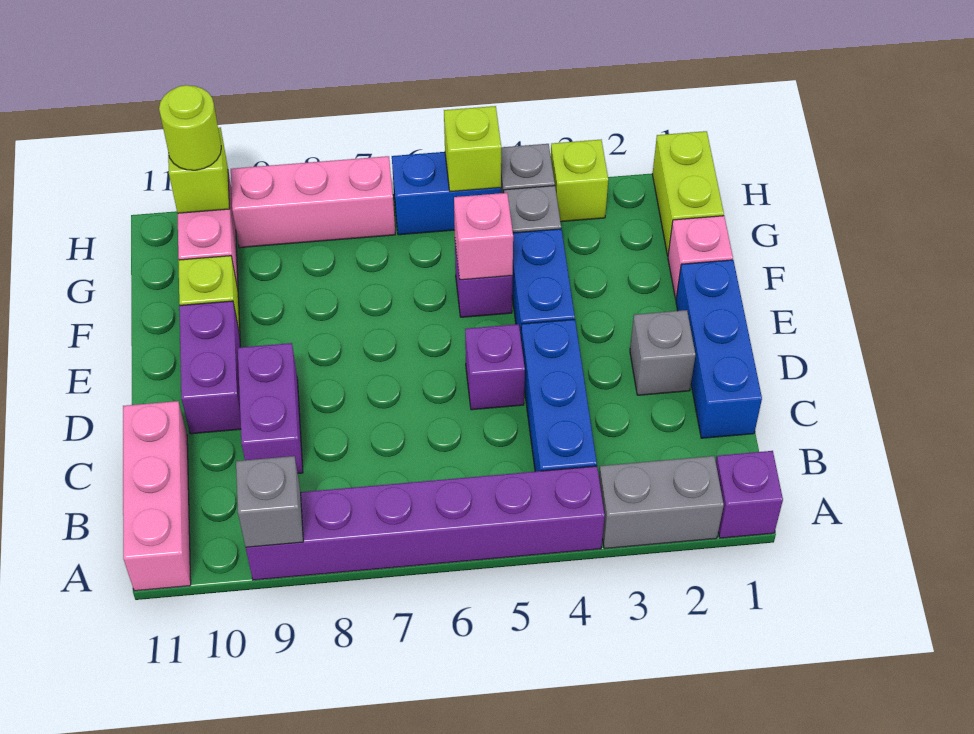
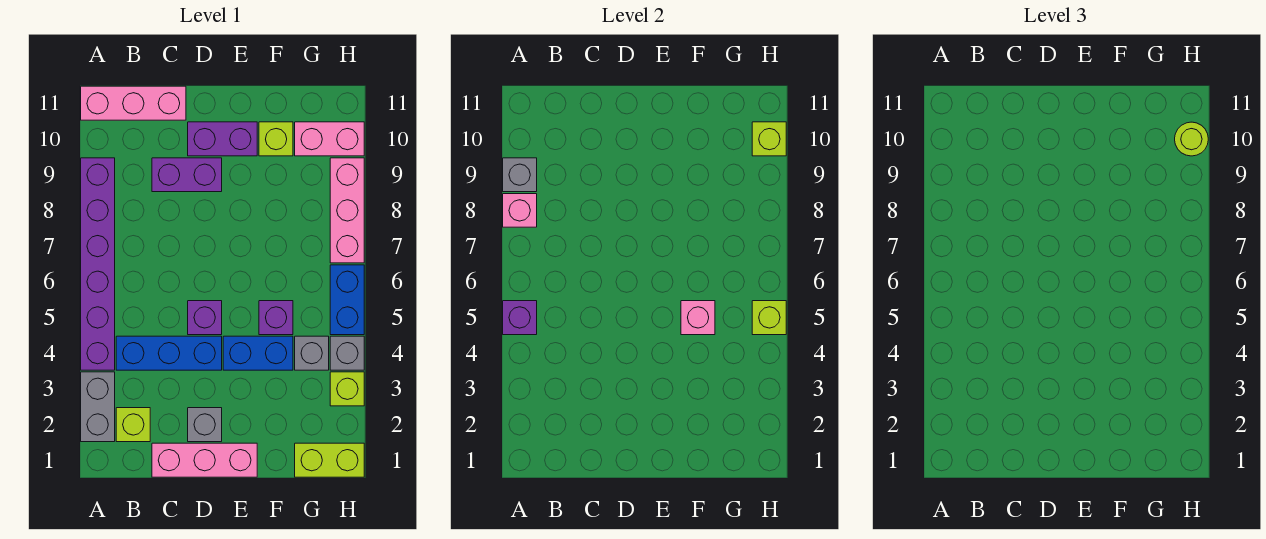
purple brick A1 level 1 -> purple brick A5 level 2
none -> lime brick B2 level 1
blue brick C1:E1 level 1 -> pink brick C1:E1 level 1
pink brick F1 level 1 -> pink brick A8 level 2

